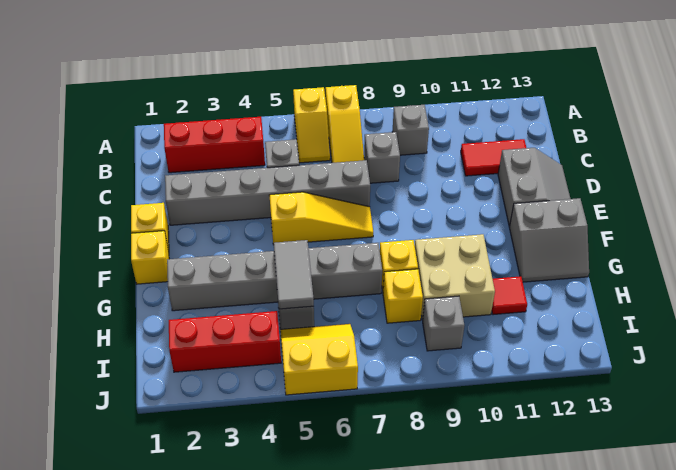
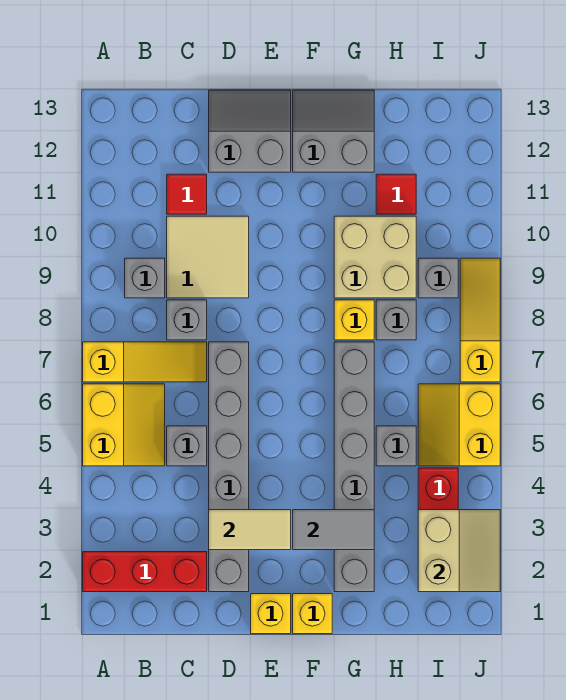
yellow slope A6:B6 level 1 top A -> yellow slope A5:B6 level 1 top A
red brick B2:B4 level 1 -> red brick A2:C2 level 1
none -> tan tile C9:D10 level 1
red tile C11:C12 level 1 -> red tile C11 level 1
none -> tan tile D3:E3 level 2
yellow slope E5:E7 level 1 top 5 -> yellow slope J7:J9 level 1 top 7
grey slope F12:G13 level 1 top F -> grey slope F12:G13 level 1 top 12
grey tile G5:H5 level 2 -> grey tile F3:G3 level 2
yellow brick H8 level 1 -> grey brick H8 level 1
none -> tan slope I2:J3 level 2 top I

